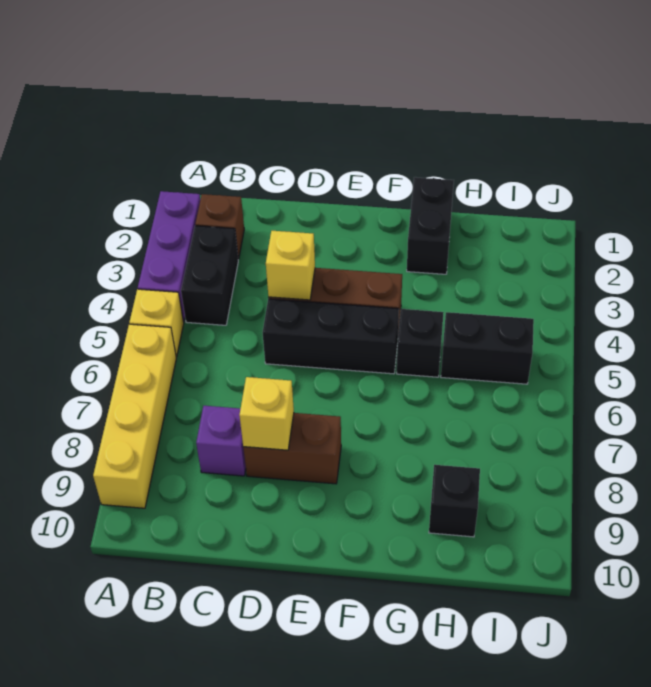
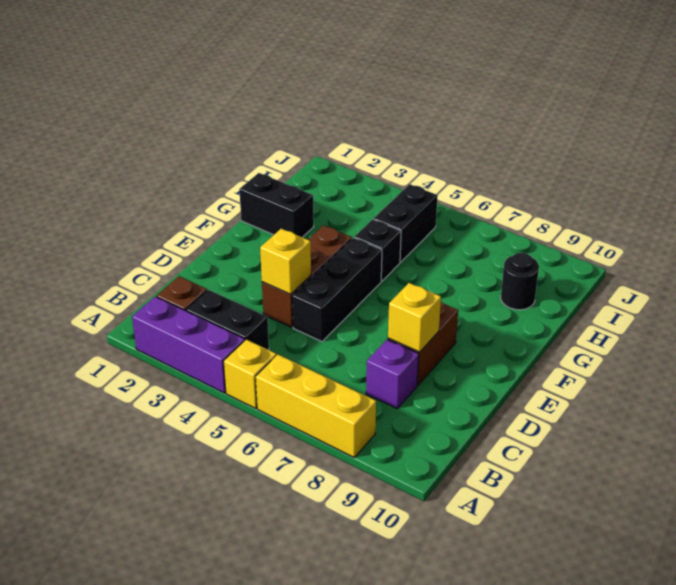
yellow brick A6:A9 level 1 -> yellow brick A6:A8 level 1
black brick H9 level 1 -> black round brick H9 level 1

